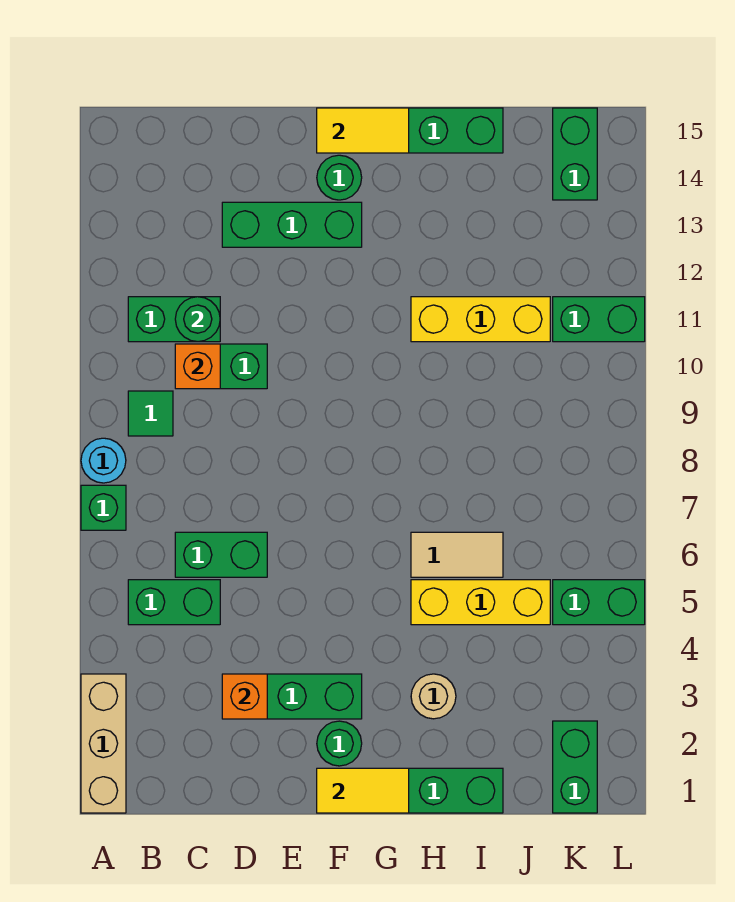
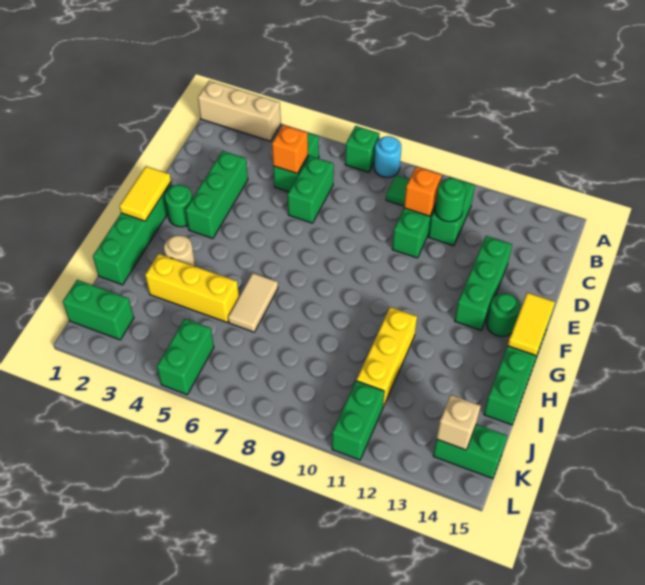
orange brick D3 level 2 -> orange brick C5 level 2
yellow brick H5:J5 level 1 -> yellow brick I3:I5 level 1
none -> tan brick K14 level 2

